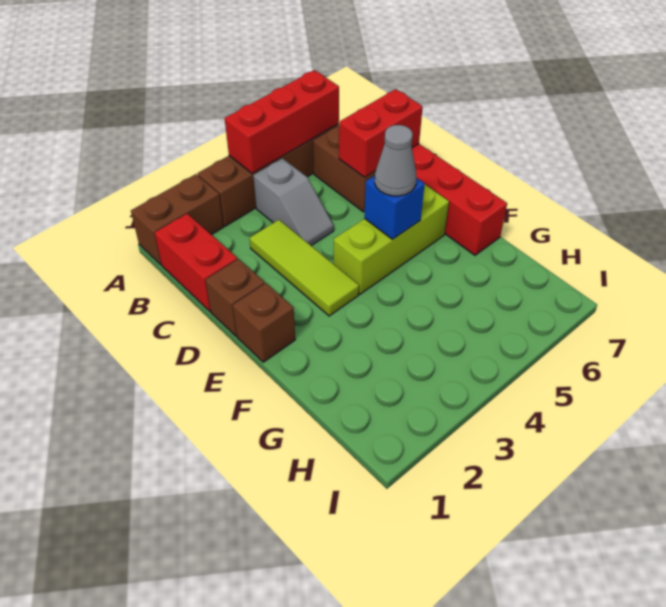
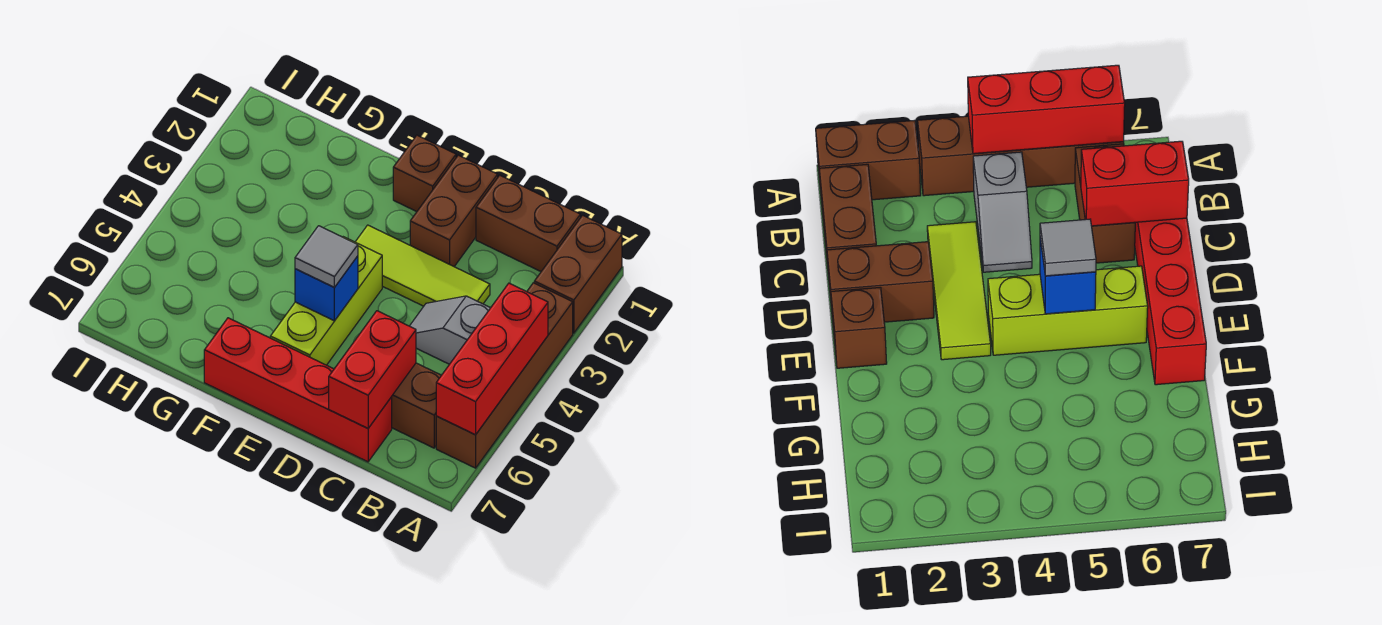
red brick B1:C1 level 1 -> brown brick B1:C1 level 1
brown brick D1 level 1 -> brown brick D1:D2 level 1
grey cone E5 level 3 -> grey tile E5 level 3

